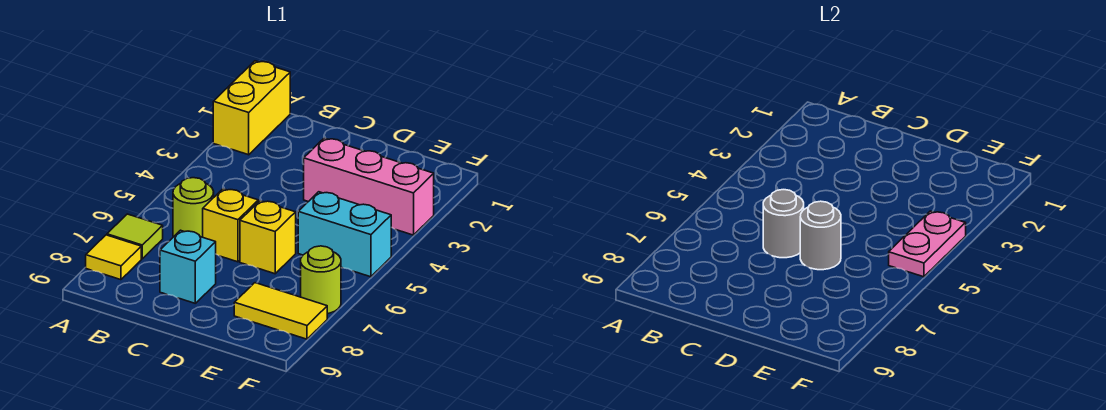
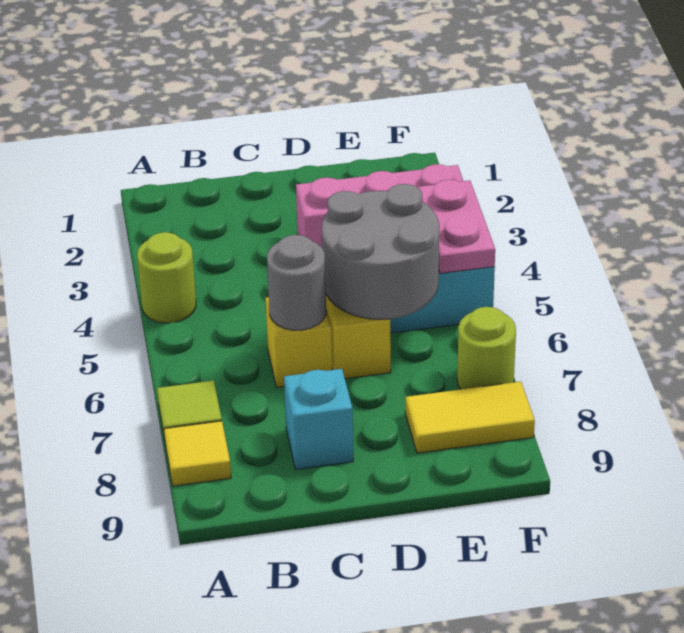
yellow brick A1:A2 level 1 -> none
lime round brick B6 level 1 -> lime round brick A4 level 1
grey round brick D6 level 2 -> grey round brick D5:E6 level 2

